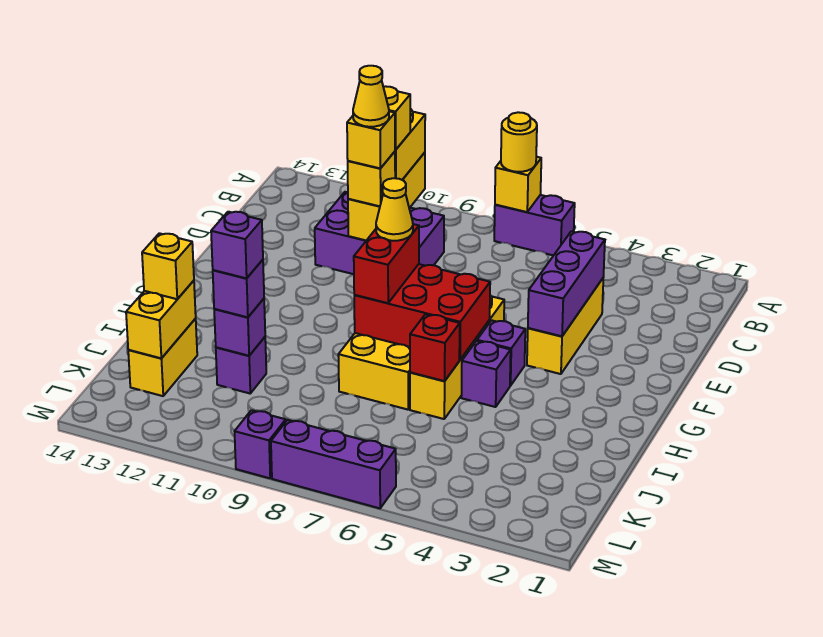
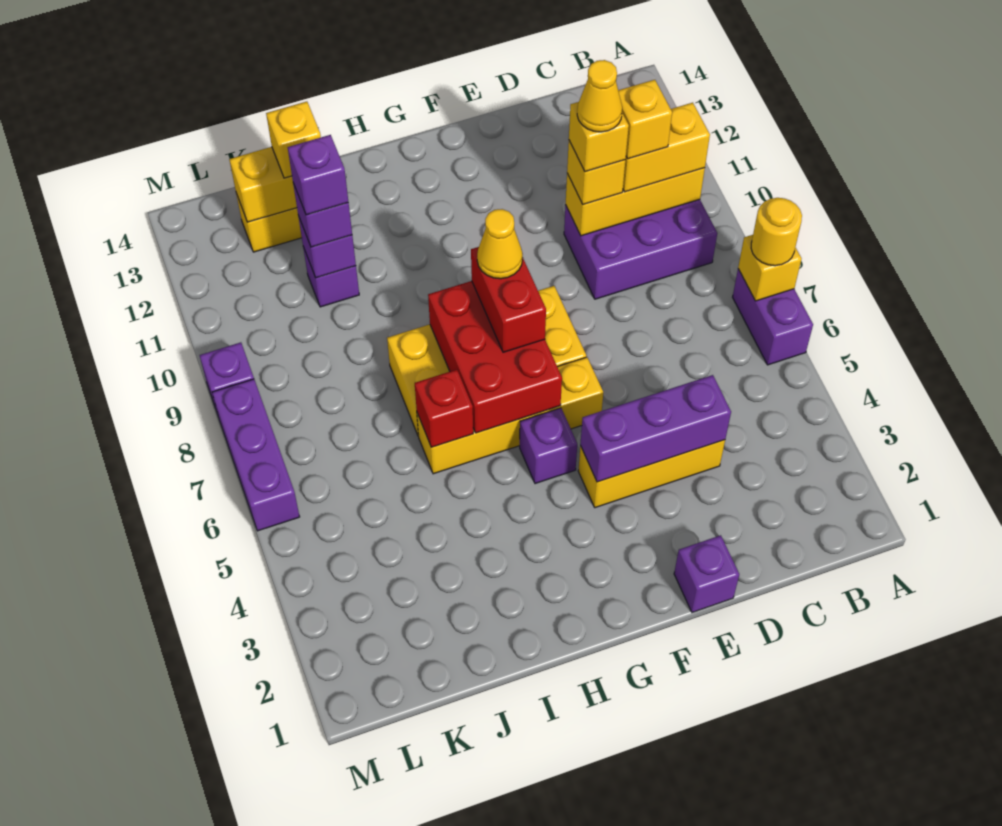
purple brick C9:D11 level 1 -> purple brick B9:D10 level 1
red brick G8:H8 level 3 -> red brick G7:G8 level 3
purple brick H5 level 1 -> purple brick E1 level 1

